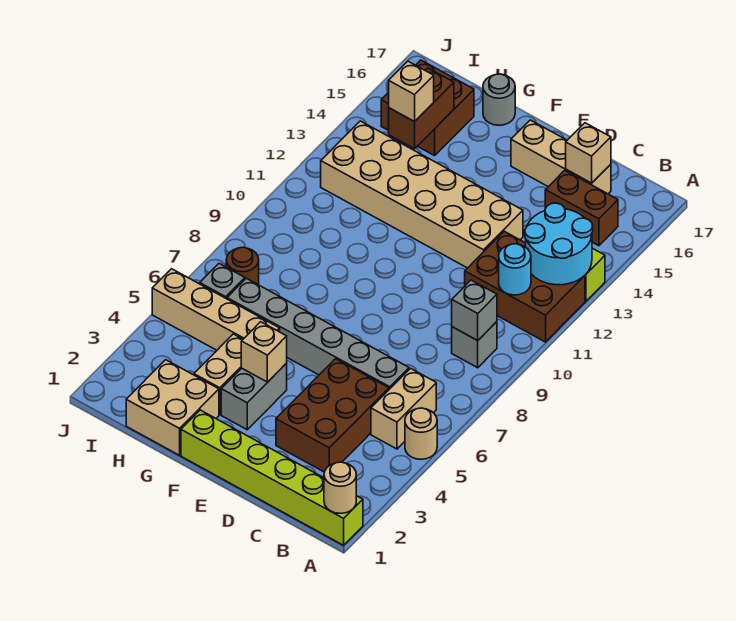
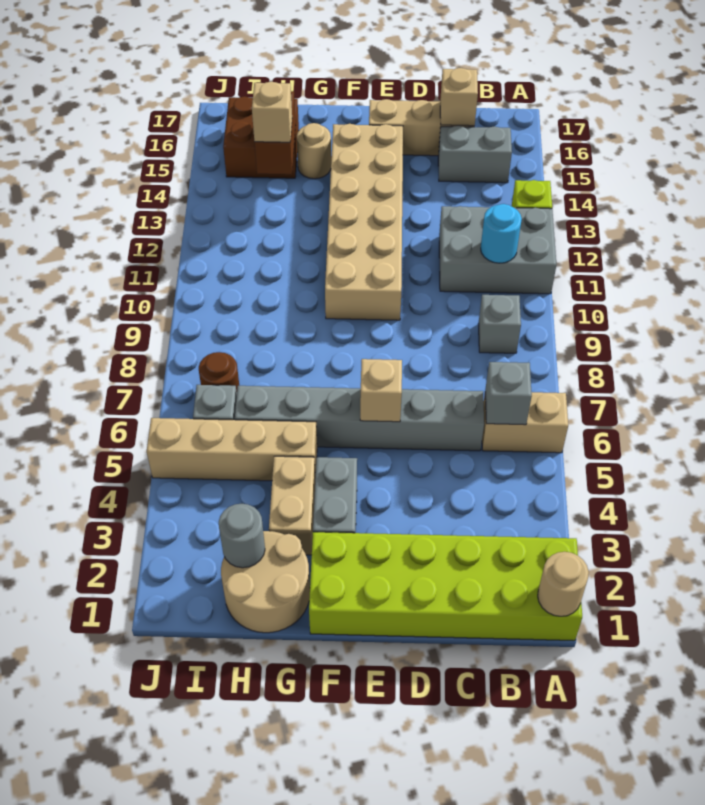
lime brick A1:F1 level 1 -> lime brick A1:F2 level 1
tan round brick A5 level 1 -> tan round brick G15 level 1
brown brick A11:C12 level 1 -> grey brick A11:C12 level 1
cyan round brick A12:B13 level 2 -> none
tan brick B5:B6 level 1 -> tan brick A6:B6 level 1
grey brick B9 level 2 -> grey brick B6 level 2
brown brick B15:C15 level 1 -> grey brick B15:C15 level 1
brown brick C3:D5 level 1 -> none
tan brick D12:I13 level 1 -> tan brick E10:F15 level 1
tan brick F4 level 2 -> tan brick E6 level 2
tan brick G1:H2 level 1 -> tan round brick G1:H2 level 1
grey round brick G17 level 1 -> grey round brick H2 level 2

